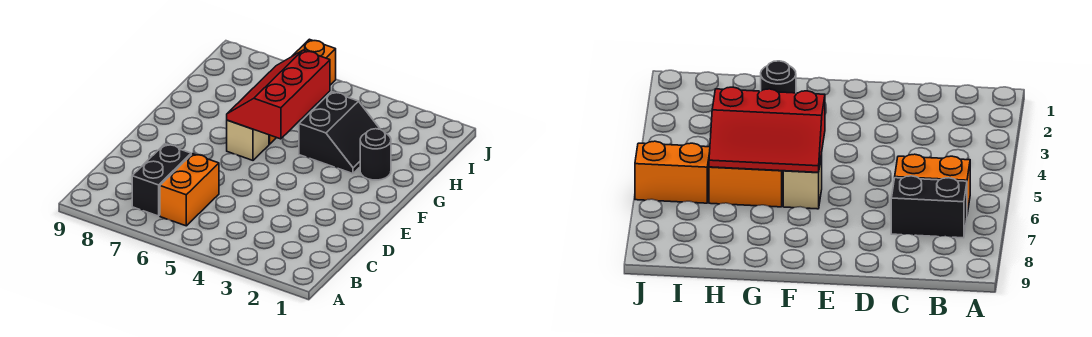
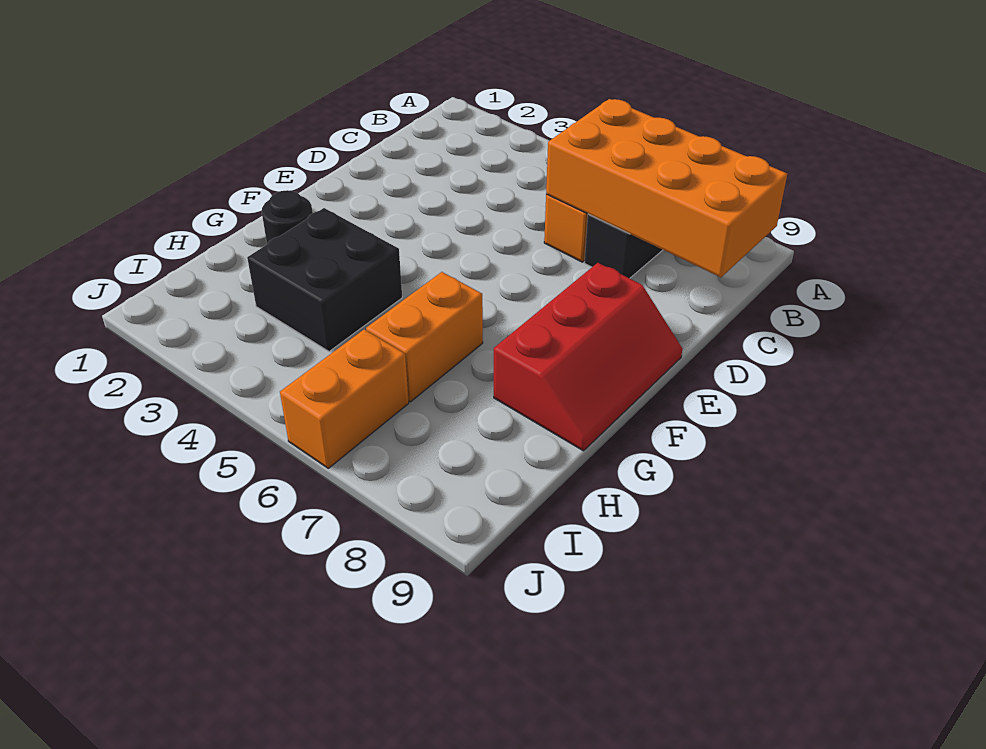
none -> orange brick B6:C9 level 2
red slope F5:H6 level 2 top 5 -> red slope E8:G9 level 1 top 8
tan brick F6 level 1 -> none
black slope G3:H4 level 1 top 4 -> black brick G3:H4 level 1

